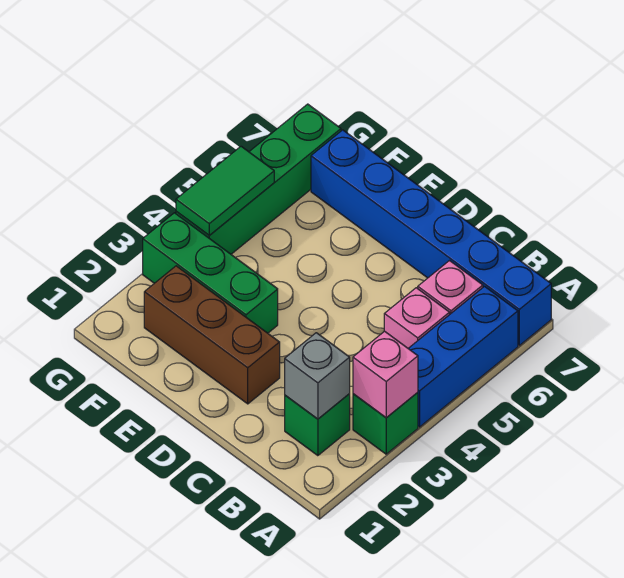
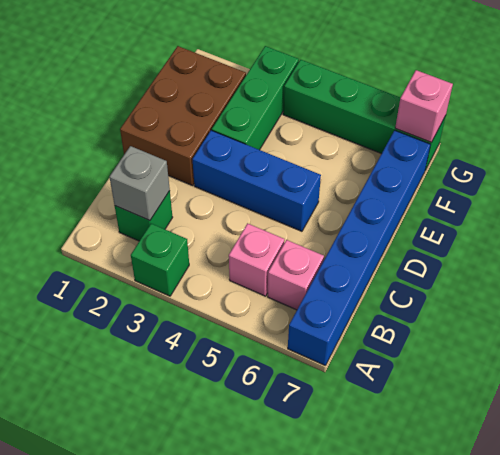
pink brick A3 level 2 -> pink brick G7 level 2
blue brick A4:A6 level 1 -> blue brick D3:D5 level 1
brown brick D2:F2 level 1 -> brown brick D1:F2 level 1
green tile G4:G5 level 2 -> none

